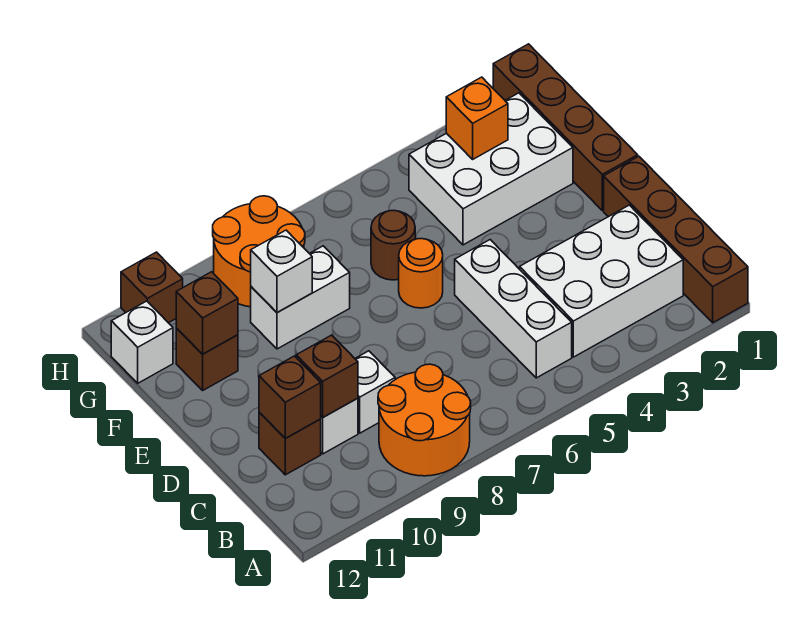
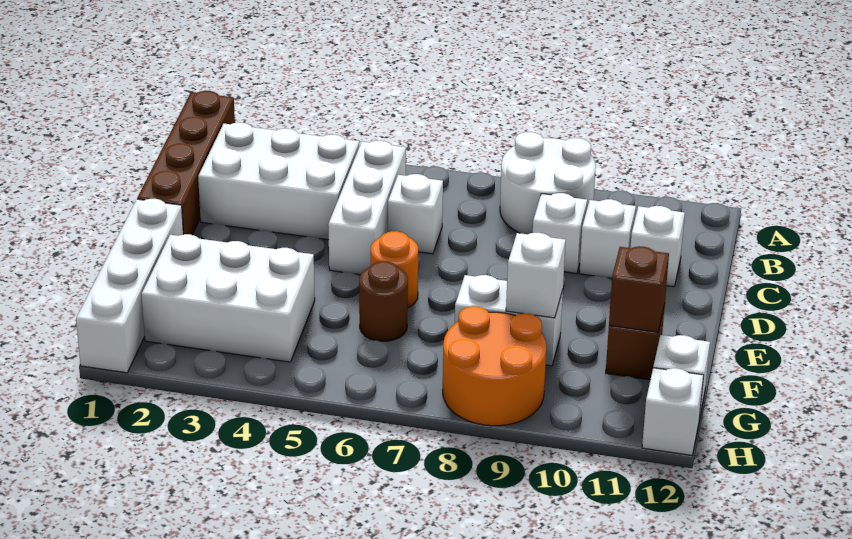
orange round brick A8:B9 level 1 -> white round brick A8:B9 level 1
none -> white brick C6 level 1
brown brick C10 level 2 -> none
brown brick C11 level 1 -> white brick C11 level 1
brown brick C11 level 2 -> none
brown brick E1:H1 level 1 -> white brick E1:H1 level 1
orange brick G3 level 2 -> none
brown brick H11 level 1 -> none
none -> white brick H12 level 1

